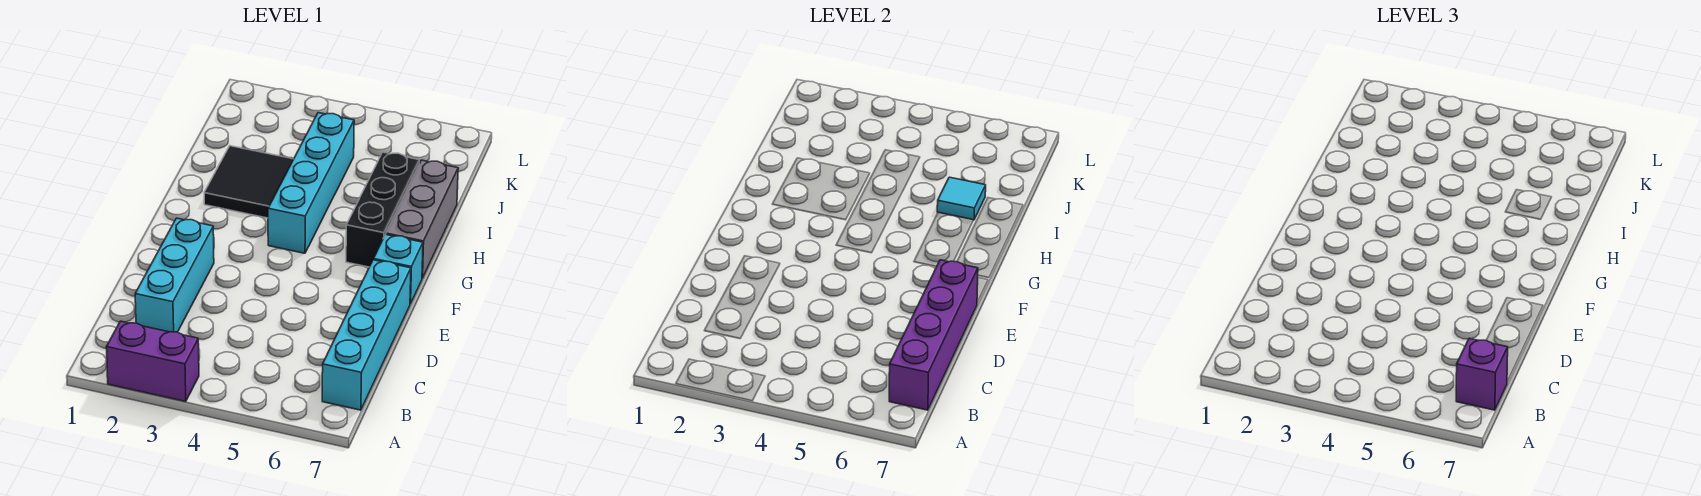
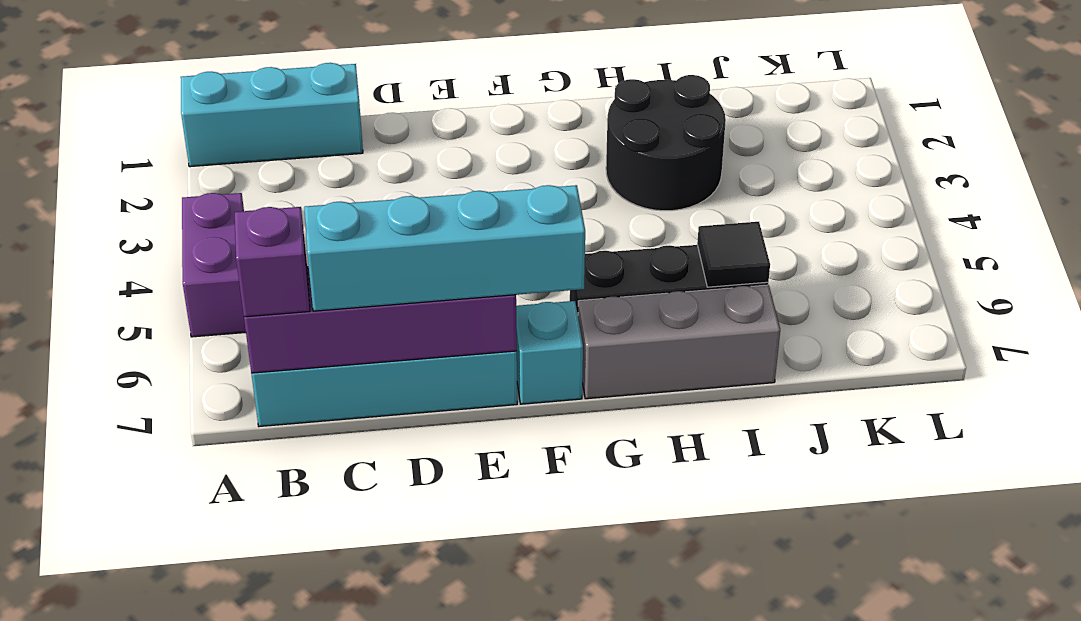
purple brick A2:A3 level 1 -> purple brick A4:A5 level 1
cyan brick C2:E2 level 1 -> cyan brick A1:C1 level 1
cyan brick G4:J4 level 1 -> cyan brick C7:F7 level 3
black tile H2:I3 level 1 -> black round brick H2:I3 level 1
cyan tile I6 level 2 -> black tile I6 level 2

